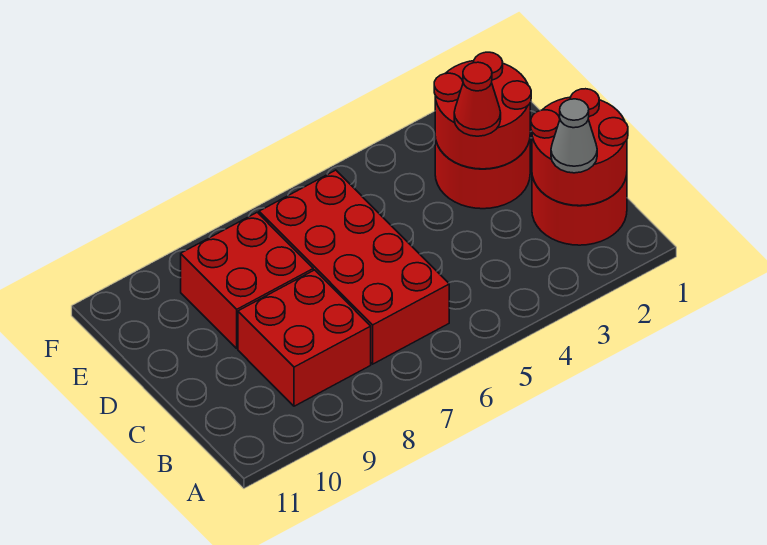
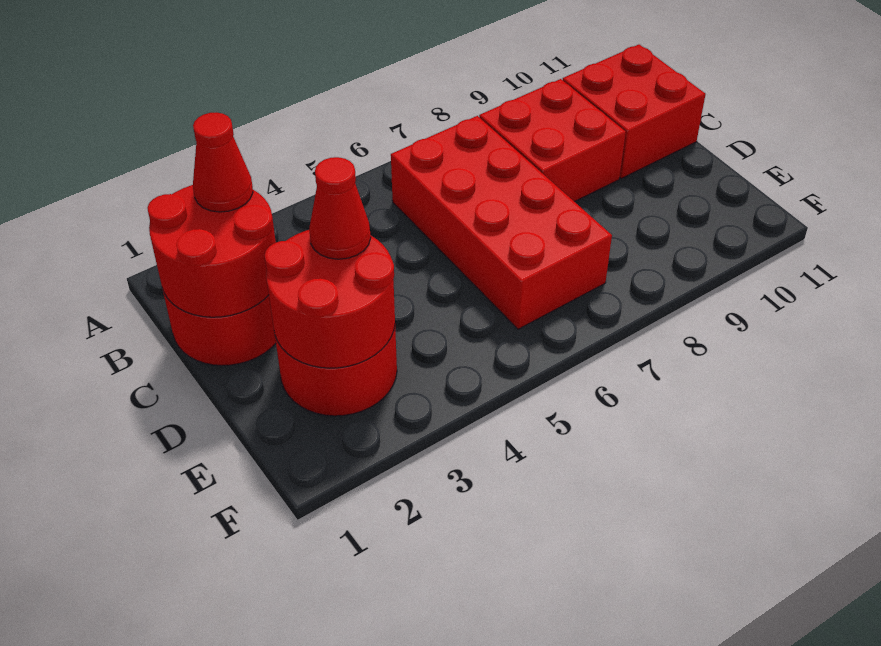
grey cone B2 level 3 -> red cone B2 level 3
red brick D8:E9 level 1 -> red brick B10:C11 level 1

